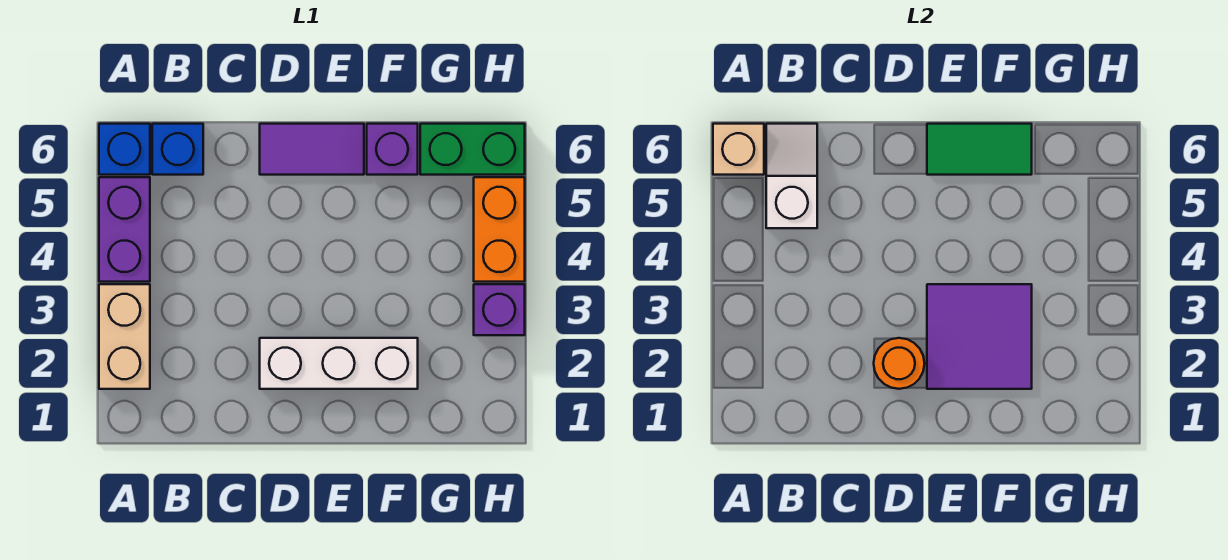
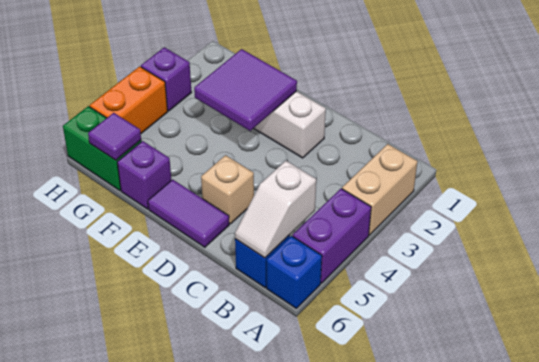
tan brick A6 level 2 -> tan brick D5 level 1
orange round brick D2 level 2 -> none
green tile E6:F6 level 2 -> none
none -> purple tile G6 level 2

